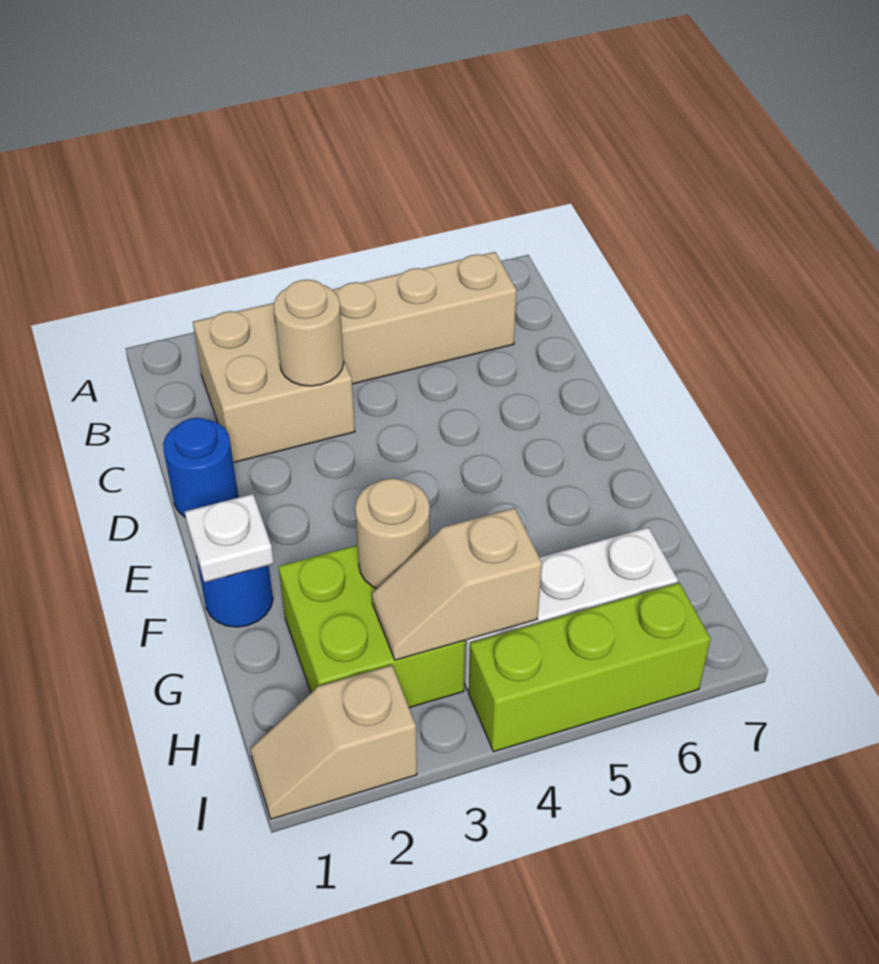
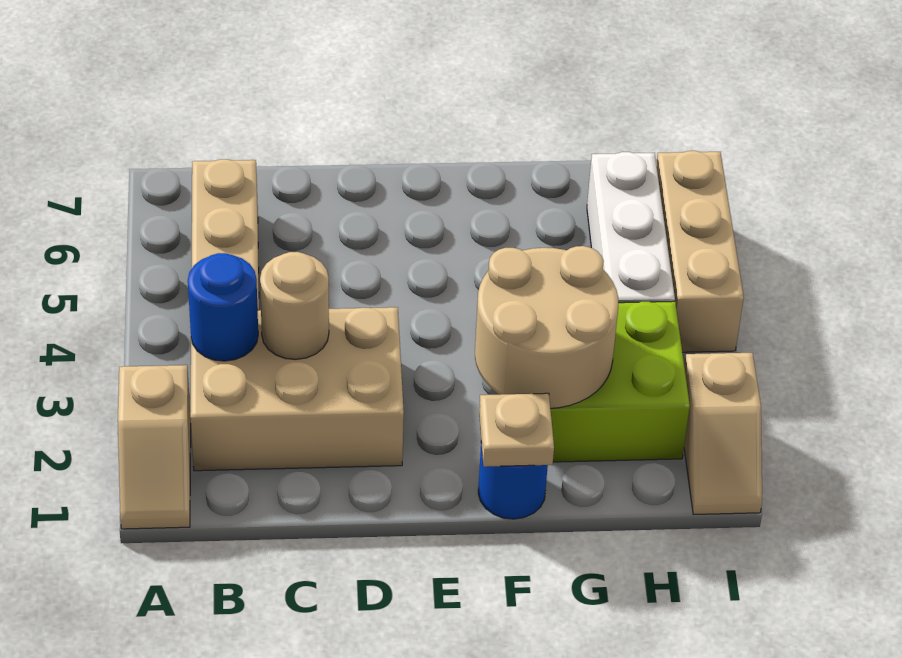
tan brick B2:C3 level 1 -> tan brick B2:D3 level 1
blue round brick D1 level 1 -> blue round brick B3 level 2
white plate F1 level 2 -> tan plate F1 level 2
tan round brick G3 level 2 -> tan round brick F2:G3 level 2
tan slope H3:H4 level 2 top 4 -> tan slope A1:A2 level 1 top 2
lime brick I4:I6 level 1 -> tan brick I4:I6 level 1

